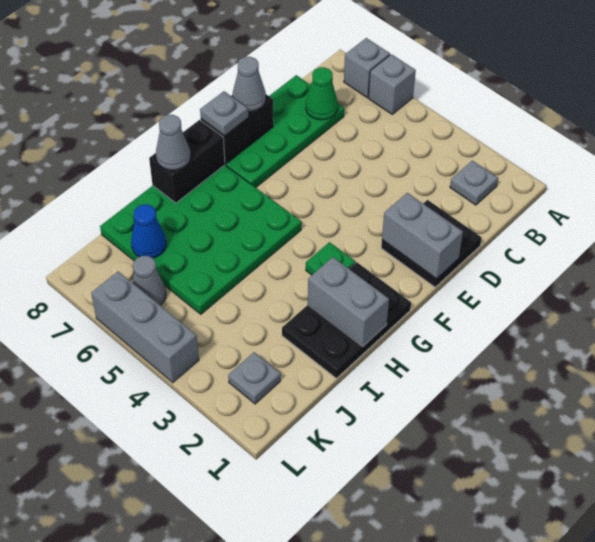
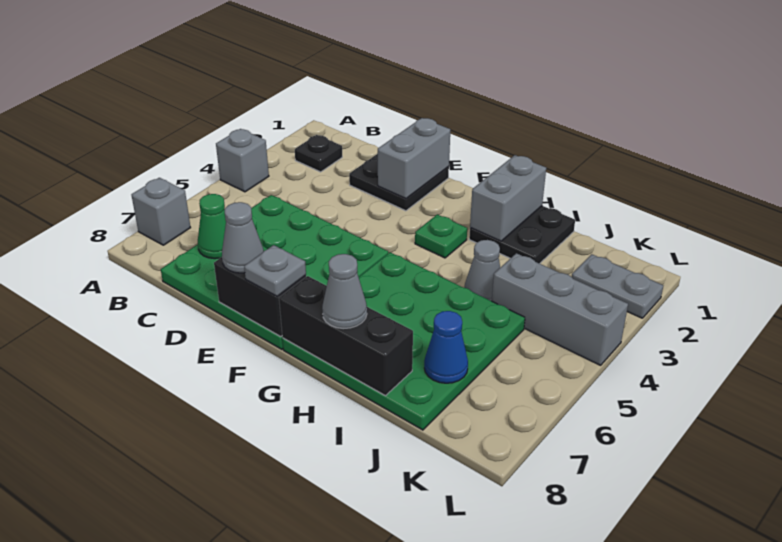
grey brick A6 level 1 -> grey brick A4 level 1
grey plate B2 level 1 -> black plate B2 level 1
green plate C7:F8 level 1 -> green plate C5:F8 level 1
black plate G1:I2 level 1 -> black plate H1:I2 level 1
black brick G8:H8 level 2 -> black brick G8:I8 level 2
grey plate K2 level 1 -> grey plate K2:L2 level 1
grey cone K6 level 1 -> grey cone I4 level 1
grey brick L4:L6 level 1 -> grey brick J4:L4 level 1

